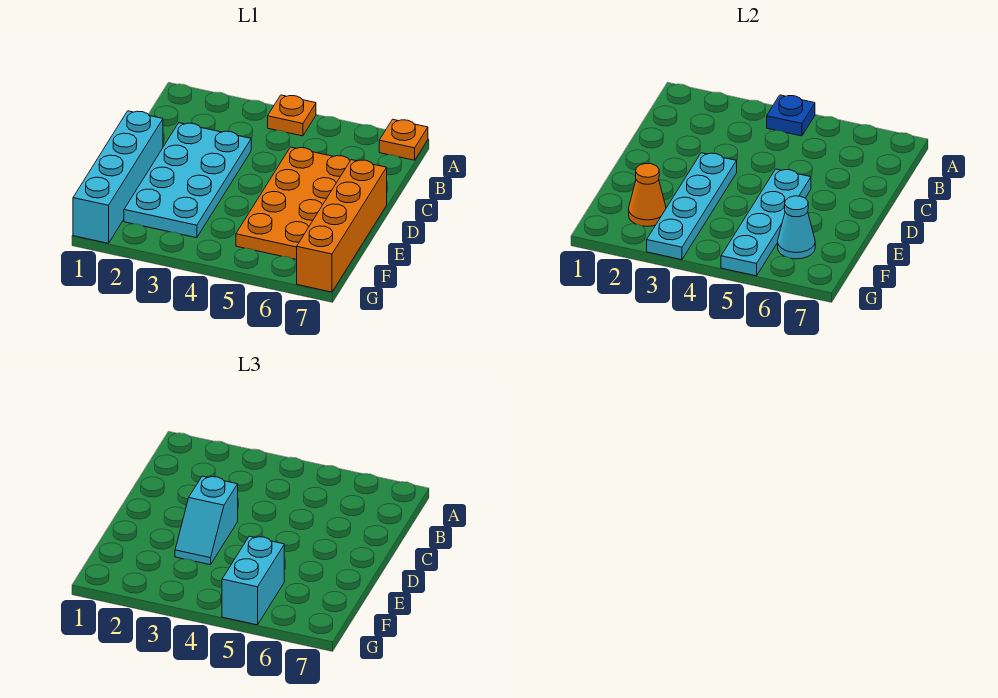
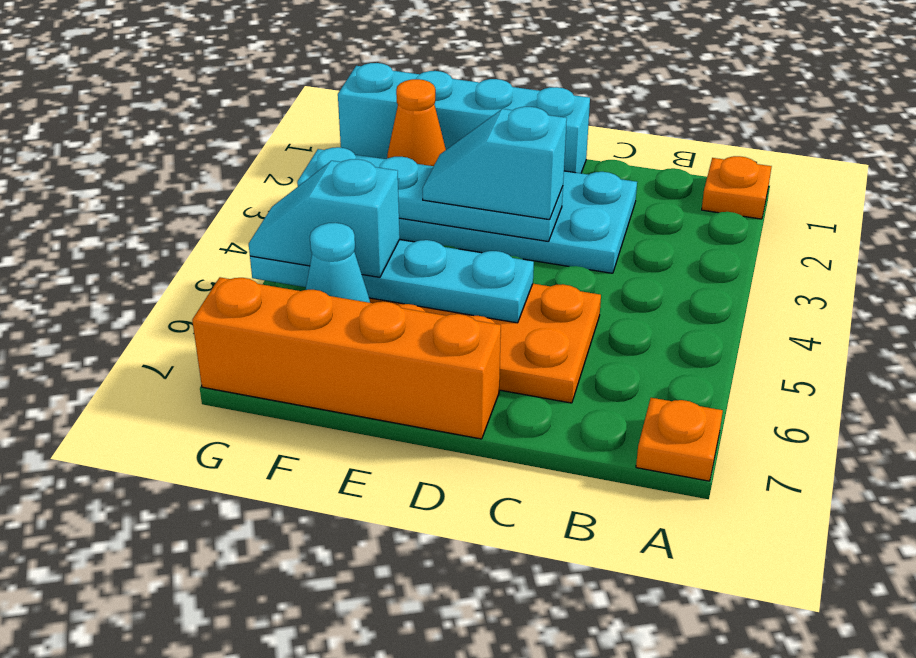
orange plate A4 level 1 -> orange plate A1 level 1
blue plate A4 level 2 -> none
cyan brick F5:G5 level 3 -> cyan slope F5:G5 level 3 top F

